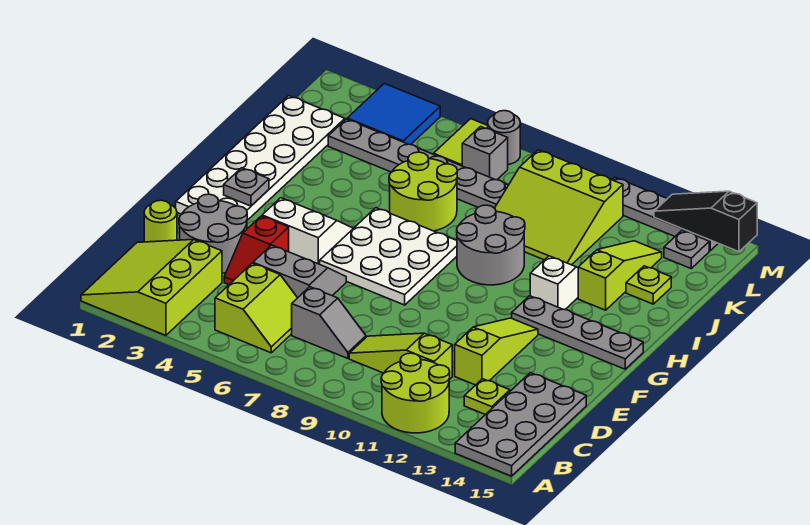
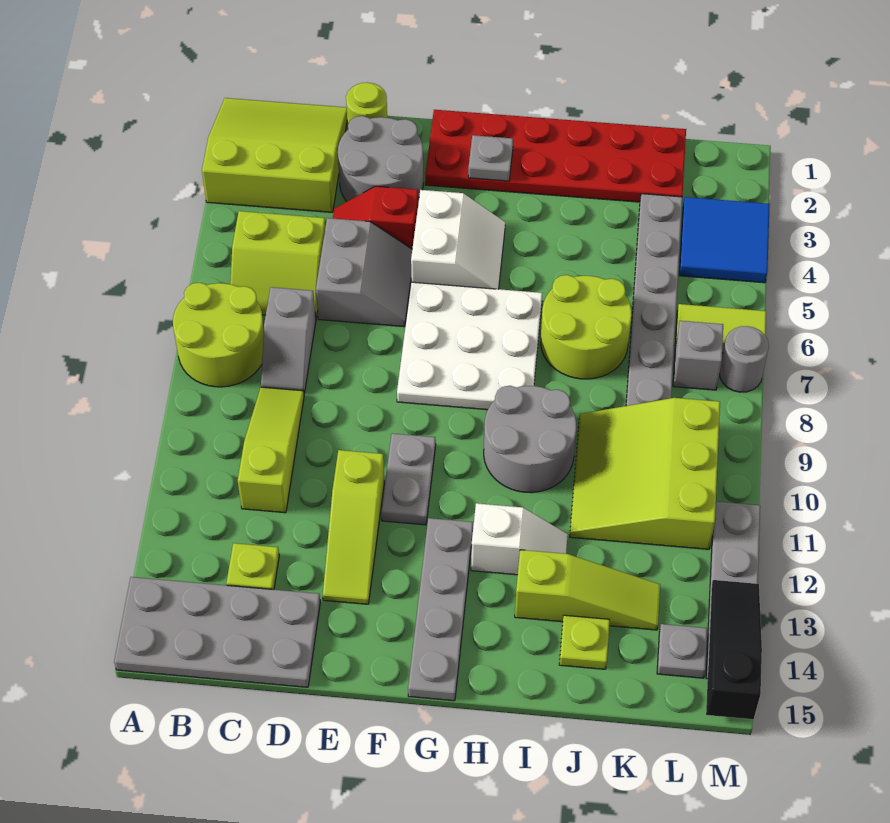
lime round brick A11:B12 level 1 -> lime round brick A7:B8 level 1
lime slope D12:F12 level 1 top D -> lime slope E11:E13 level 1 top 11
white plate F1:K2 level 1 -> red plate F1:K2 level 1
none -> grey plate F10:F11 level 1

